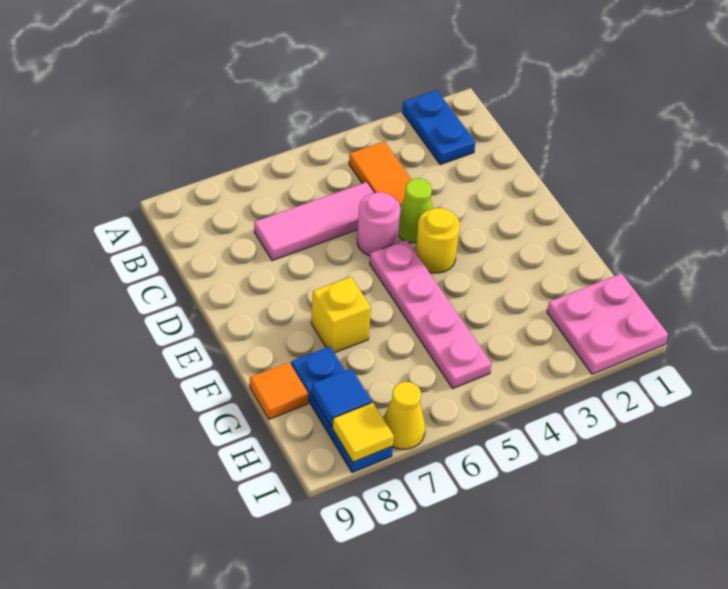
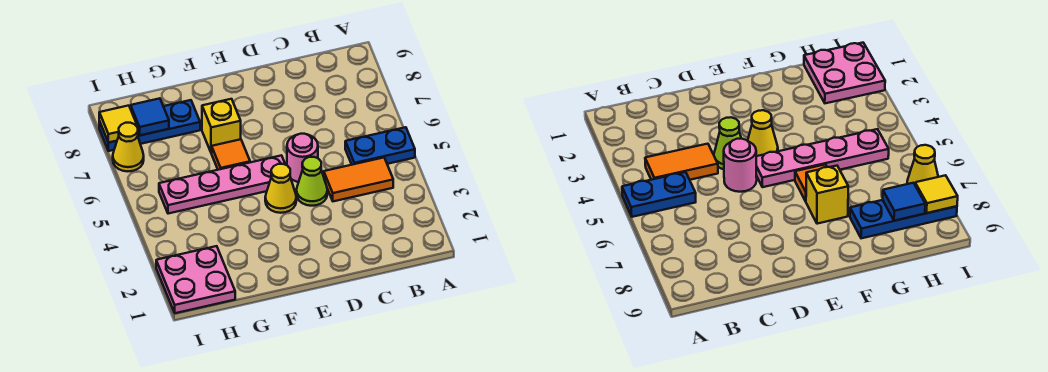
blue plate A2:B2 level 1 -> blue plate A5:B5 level 1
pink tile C5:C7 level 1 -> none
yellow round brick E4 level 1 -> yellow cone E4 level 1
orange tile G9 level 1 -> orange tile F6 level 1

